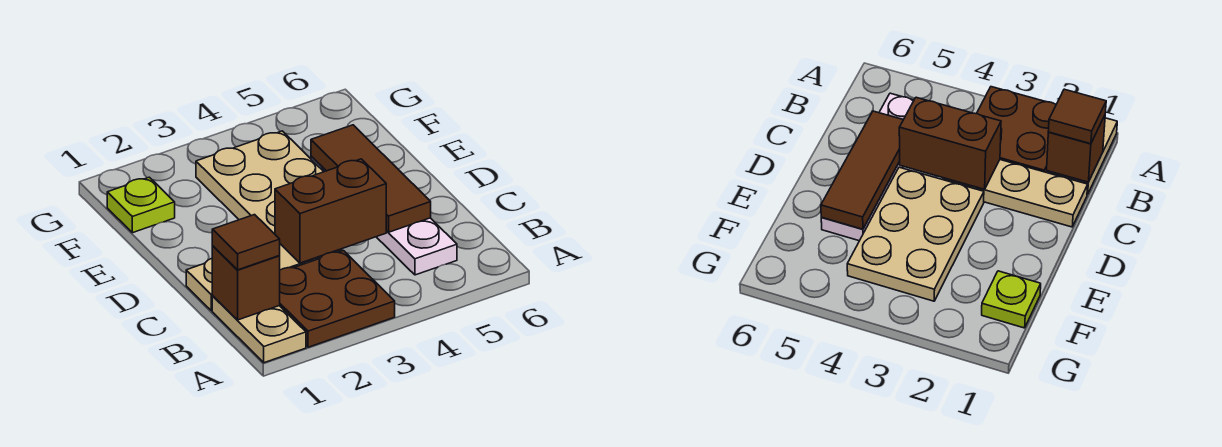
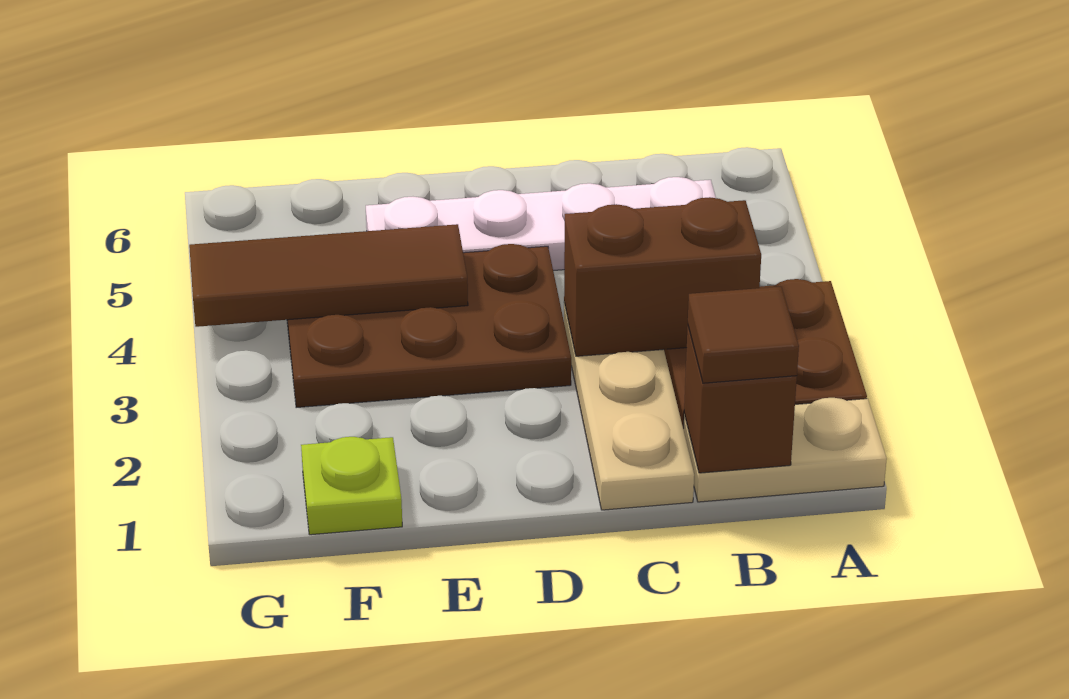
brown brick C3:C4 level 2 -> brown brick B3:C3 level 2
brown tile C5:E5 level 2 -> brown tile E4:G4 level 2
tan plate D3:F4 level 1 -> brown plate D3:F4 level 1

